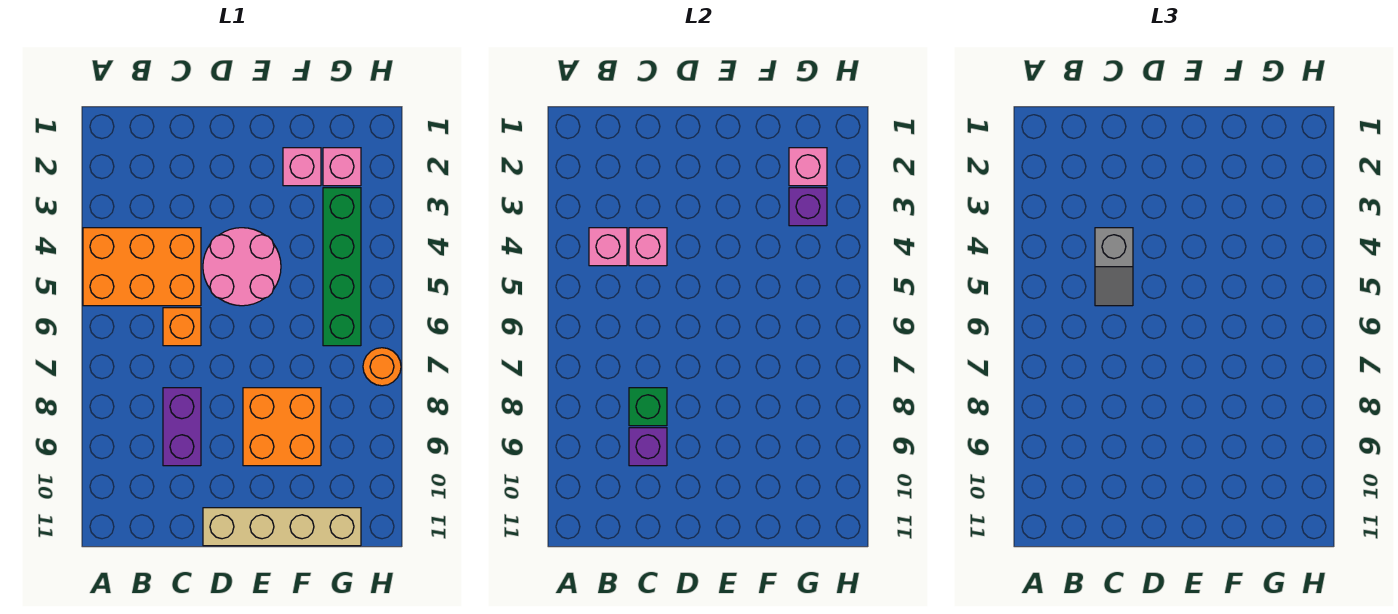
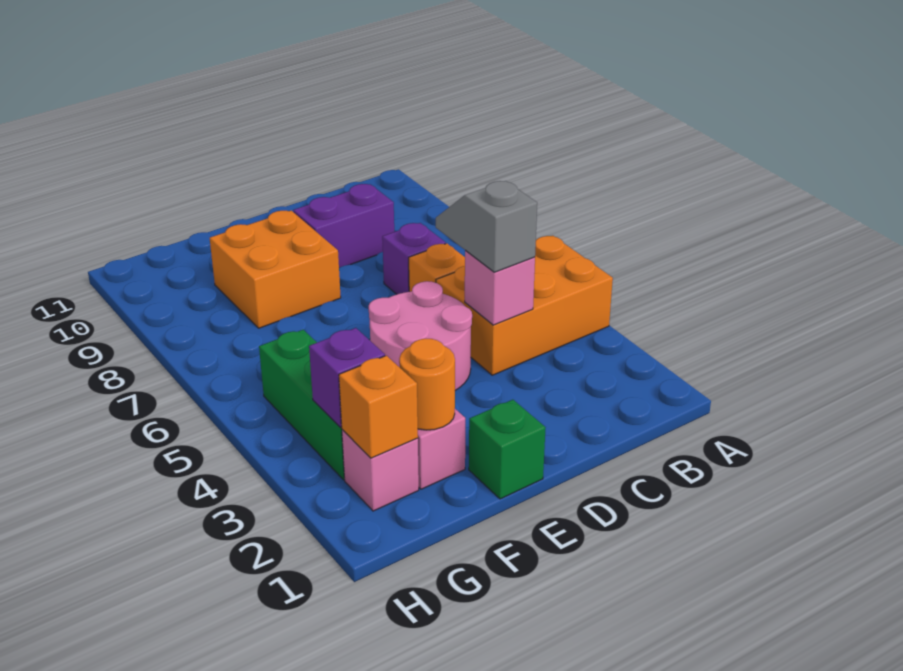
pink brick B4 level 2 -> none
purple brick C8:C9 level 1 -> purple brick C9:D9 level 1
green brick C8 level 2 -> green brick E1 level 1
purple brick C9 level 2 -> purple brick C7 level 1
tan brick D11:G11 level 1 -> none
pink brick G2 level 2 -> orange brick G2 level 2
green brick G3:G6 level 1 -> green brick G3:G5 level 1
orange round brick H7 level 1 -> orange round brick F2 level 2

